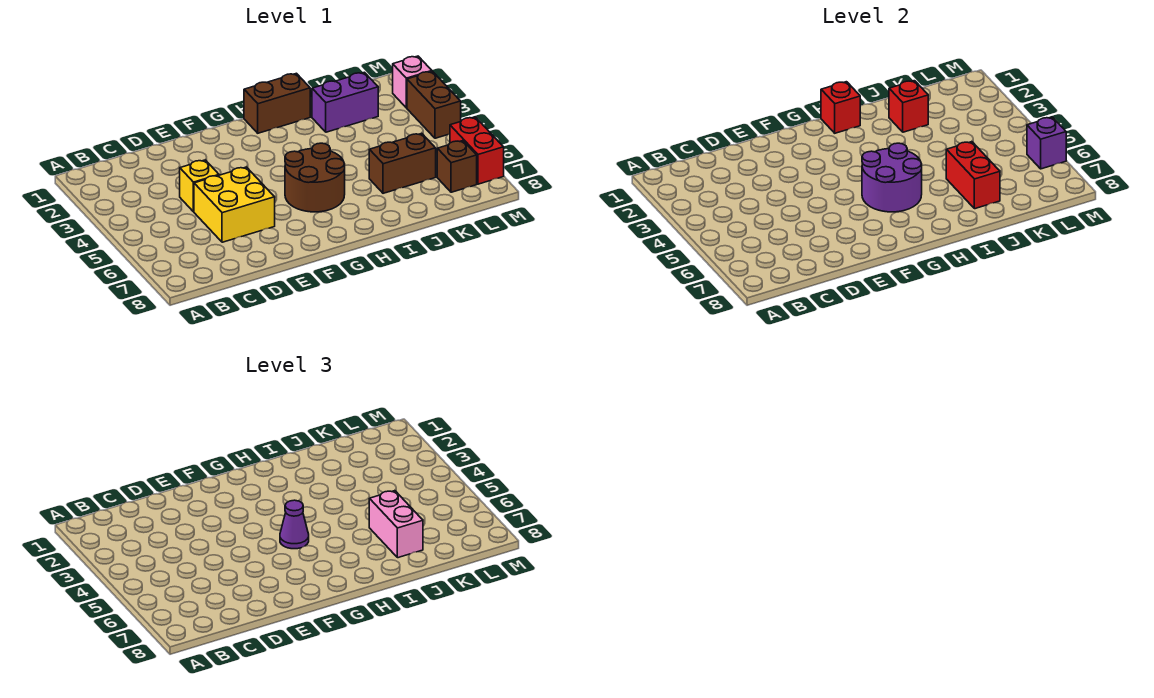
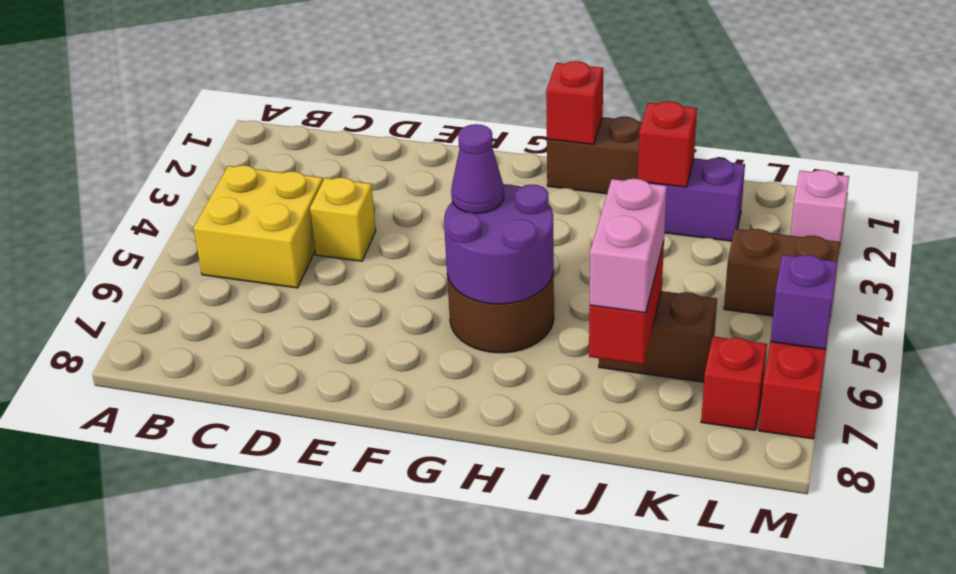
yellow brick D5:E6 level 1 -> yellow brick B4:C5 level 1
brown brick L7 level 1 -> red brick L7 level 1
brown brick M3:M4 level 1 -> brown brick L4:M4 level 1

